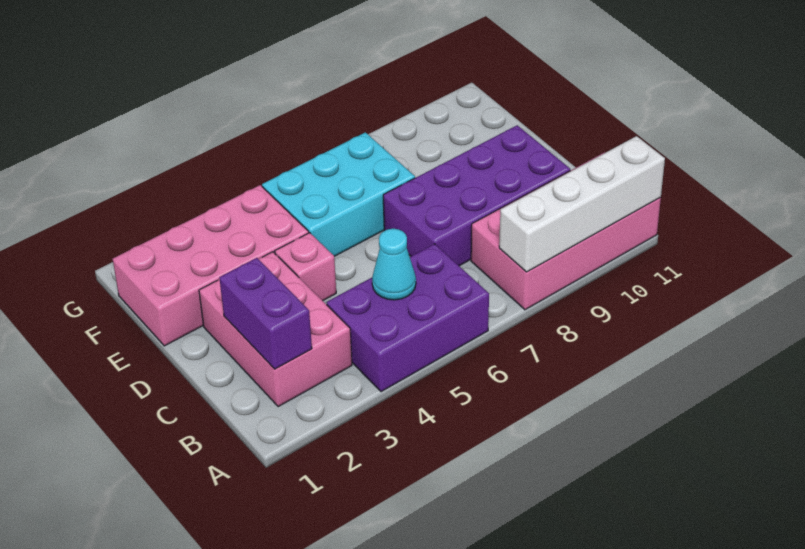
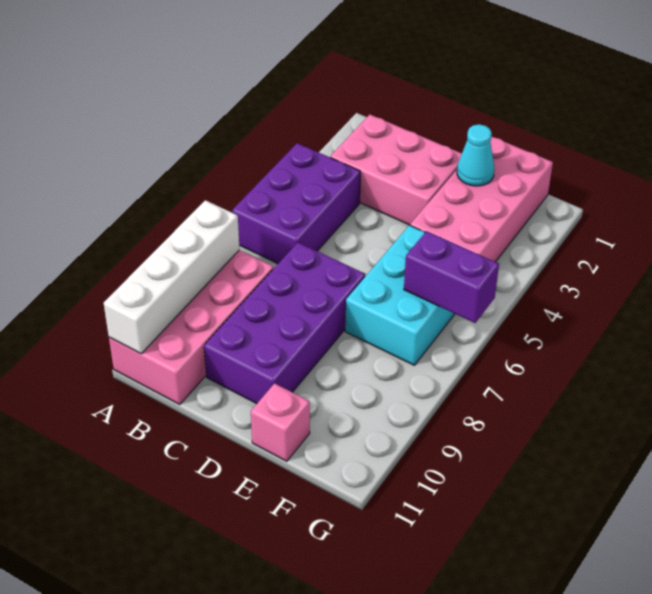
purple brick B2:C2 level 2 -> purple brick F6:G6 level 2
cyan cone B5 level 2 -> cyan cone E2 level 2
pink brick D4 level 1 -> pink brick E11 level 1

